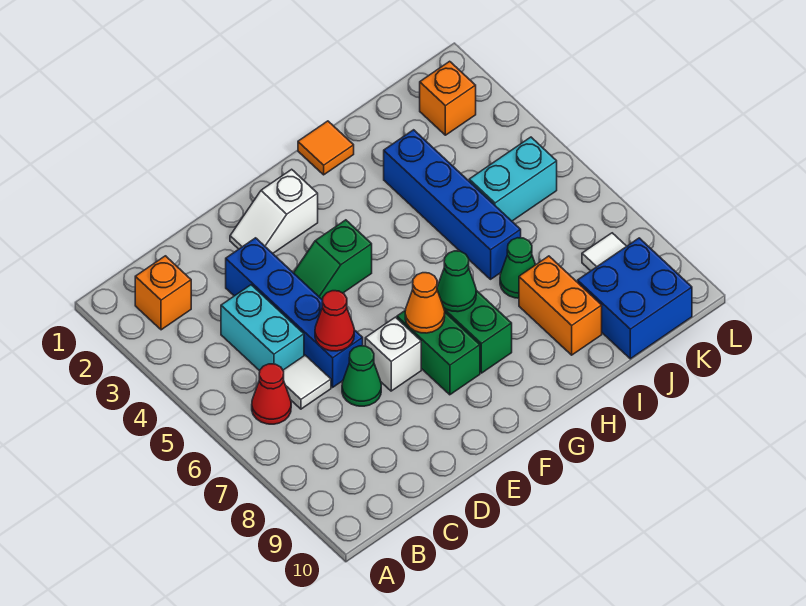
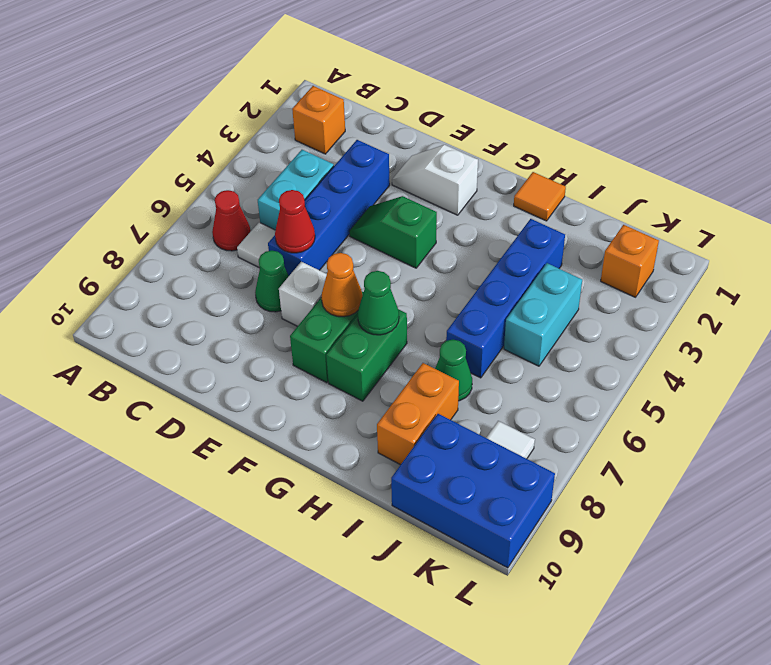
cyan brick J5:K5 level 1 -> cyan brick J4:J5 level 1
blue brick J9:K10 level 1 -> blue brick J9:L10 level 1

